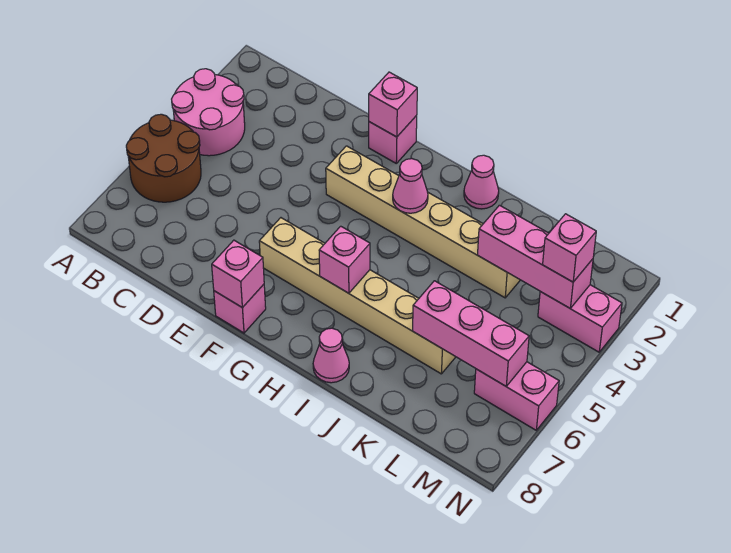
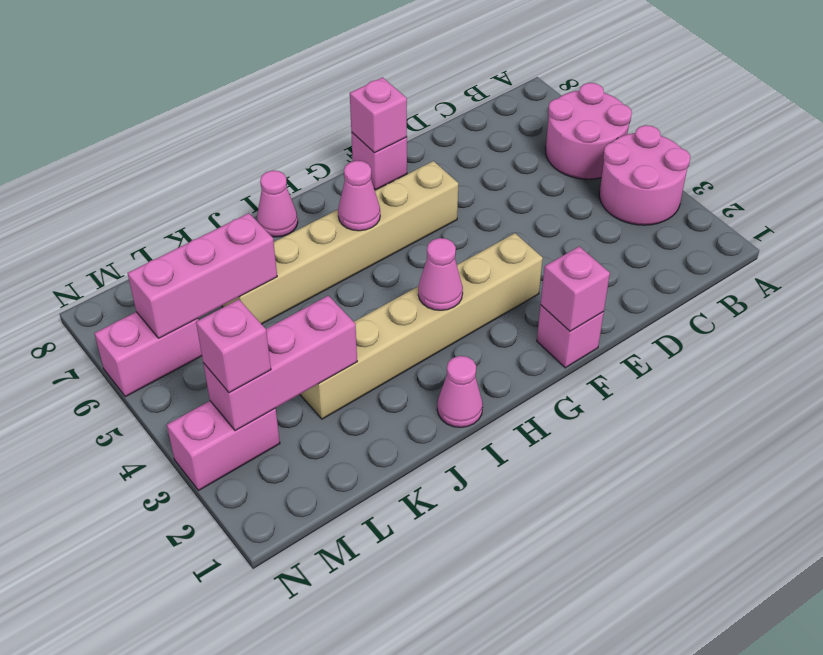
brown round brick A5:B6 level 1 -> pink round brick A5:B6 level 1
pink brick H6 level 2 -> pink cone H6 level 2

